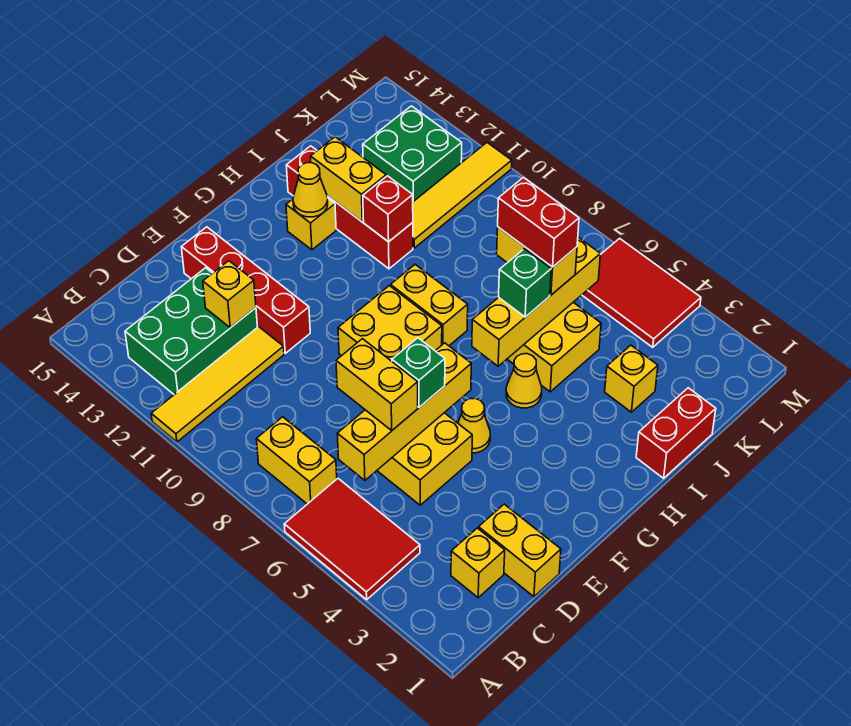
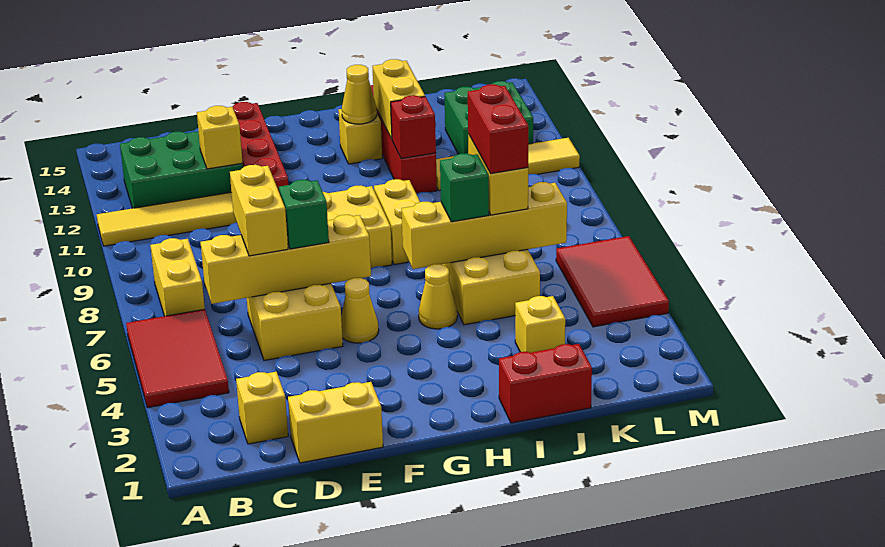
yellow brick D1:D2 level 1 -> yellow brick D1:E1 level 1

